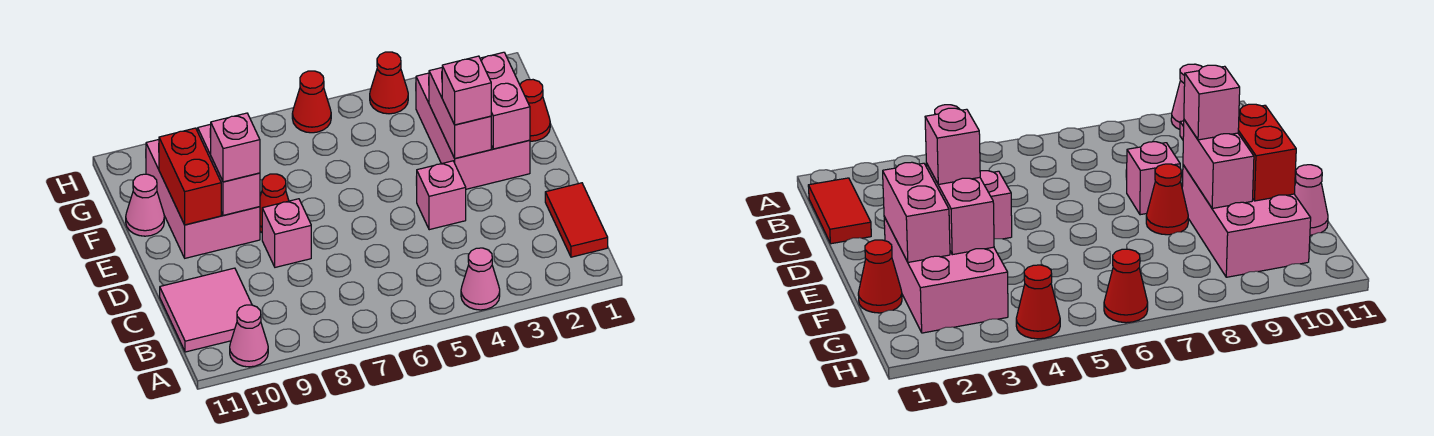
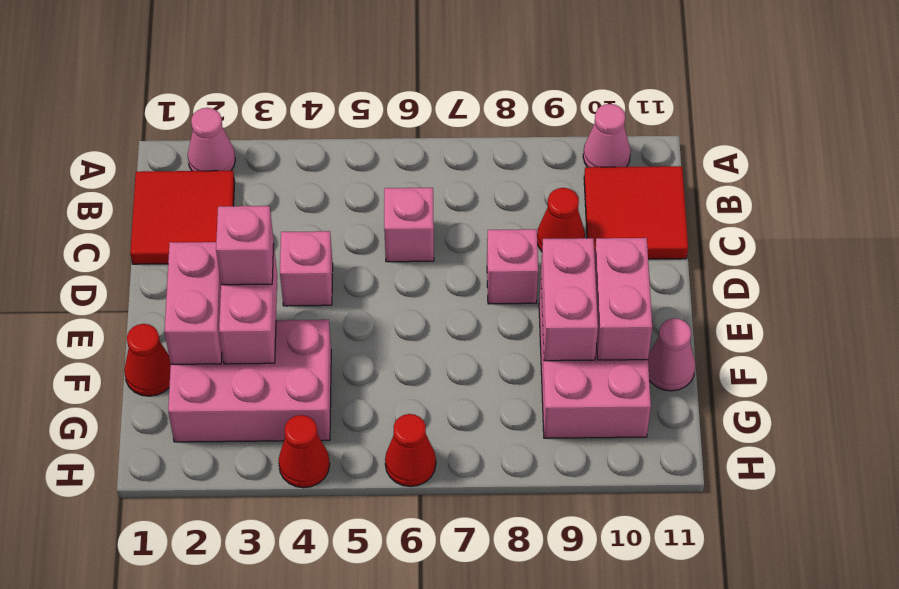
pink cone A4 level 1 -> pink cone A2 level 1
red tile B1:C1 level 1 -> red tile B1:C2 level 1
pink tile B10:C11 level 1 -> red tile B10:C11 level 1
pink brick E2:G3 level 1 -> pink brick F2:G4 level 1
red cone E8 level 1 -> red cone C9 level 1
pink brick E9 level 3 -> pink brick C6 level 1
red brick E10:F10 level 2 -> pink brick E10:F10 level 2

